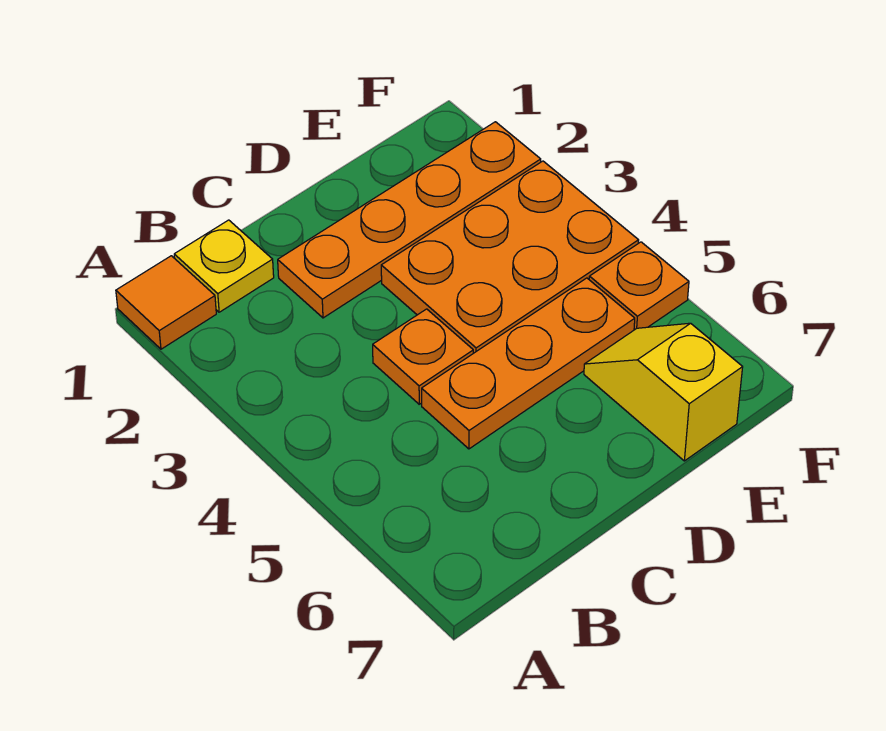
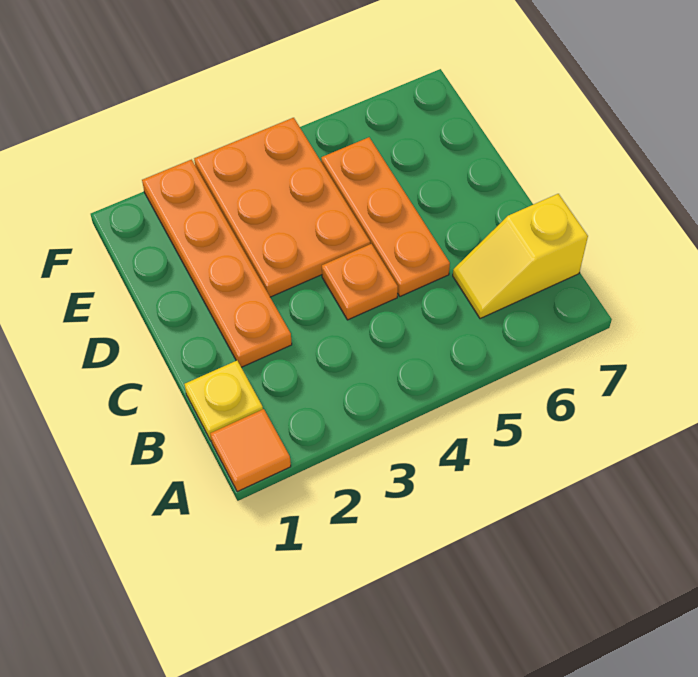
yellow slope E6:E7 level 1 top 7 -> yellow slope B6:B7 level 1 top 7
orange plate F5 level 1 -> none

